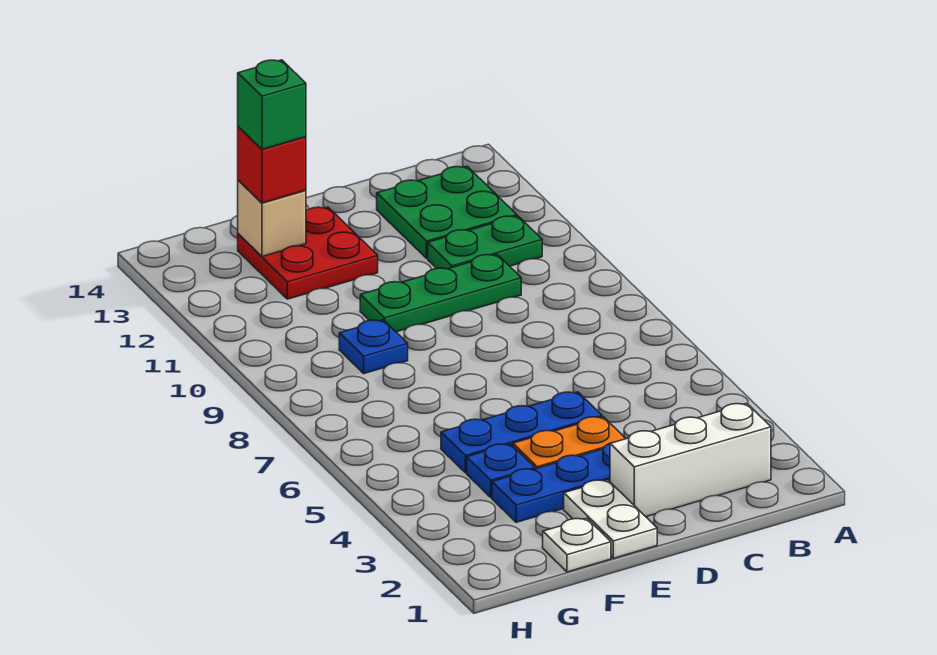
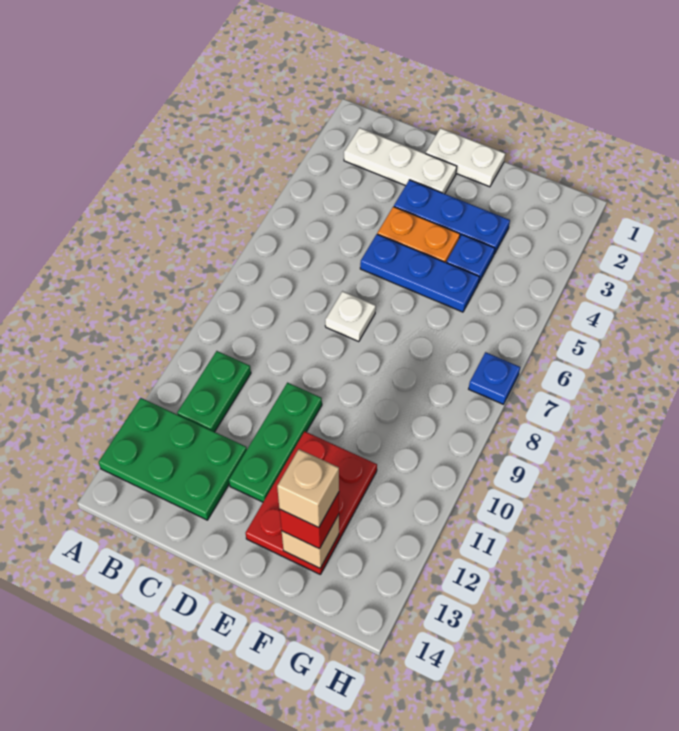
white brick B2:D2 level 1 -> white plate B2:D2 level 1
green plate B11:C11 level 1 -> green plate B10:B11 level 1
green plate B12:C13 level 1 -> green plate A12:C13 level 1
green plate C10:E10 level 1 -> green plate D10:D12 level 1
white plate E1:E2 level 1 -> white plate D1:E1 level 1
red plate E12:F13 level 1 -> red plate E11:F13 level 1
white plate F1 level 1 -> white plate D7 level 1
blue plate F9 level 1 -> blue plate H7 level 1
green brick F13 level 4 -> tan brick F13 level 4

